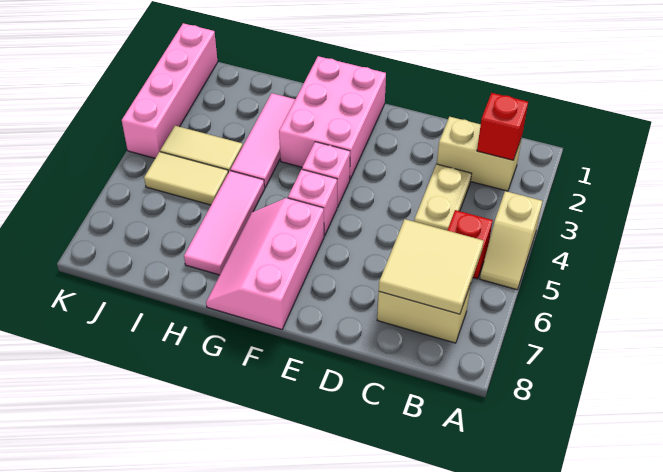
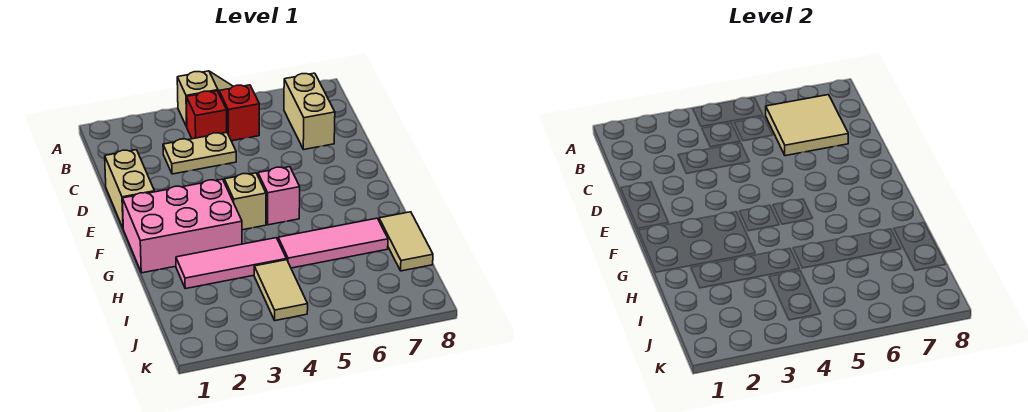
tan brick B2:C2 level 1 -> tan brick D1:E1 level 1
red brick B2 level 2 -> red brick B4 level 1
pink brick F4 level 1 -> tan brick F4 level 1
pink slope F6:G8 level 1 top F -> none
tan tile I5:J5 level 1 -> tan tile H8:I8 level 1
pink brick K1:K4 level 1 -> none

